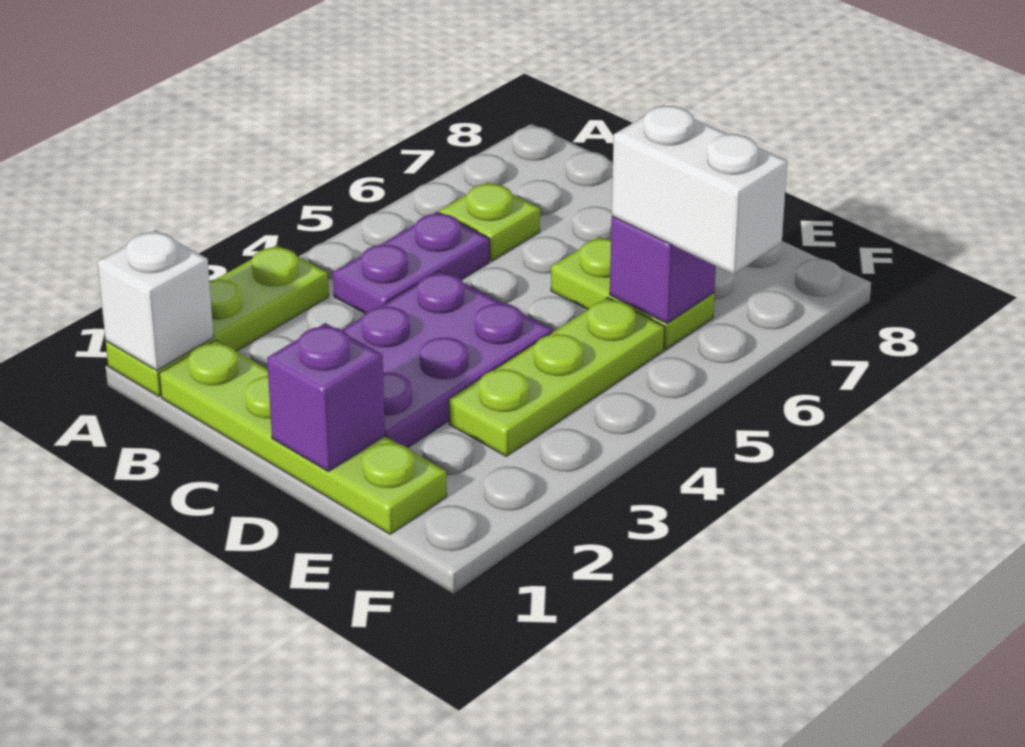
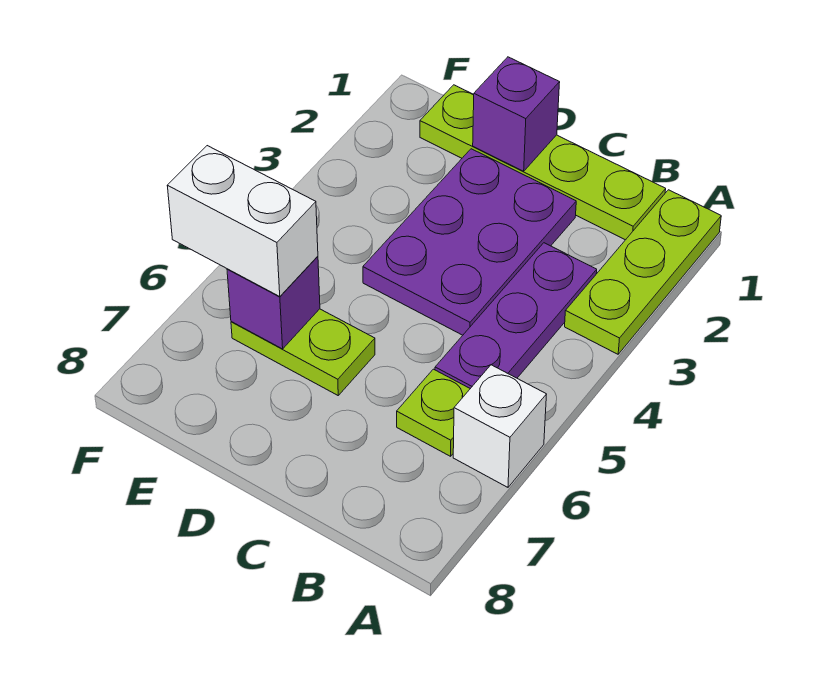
white brick A1 level 2 -> white brick A6 level 1
purple plate B4:B5 level 1 -> purple plate B3:B5 level 1
lime plate E3:E5 level 1 -> none

